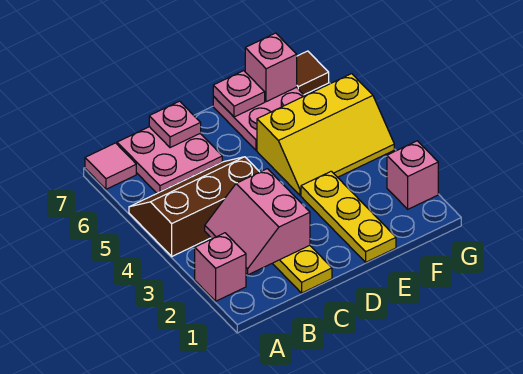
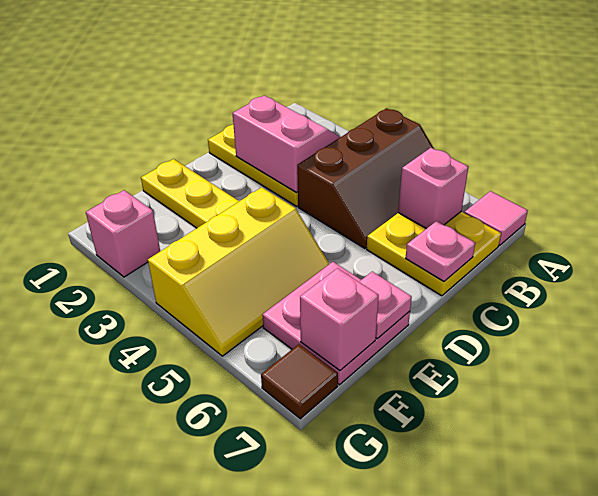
pink brick A2 level 1 -> pink brick B6 level 2
pink plate B6:C7 level 1 -> yellow plate B6:C7 level 1
yellow slope E4:G5 level 1 top 5 -> yellow slope E4:G5 level 1 top 4

